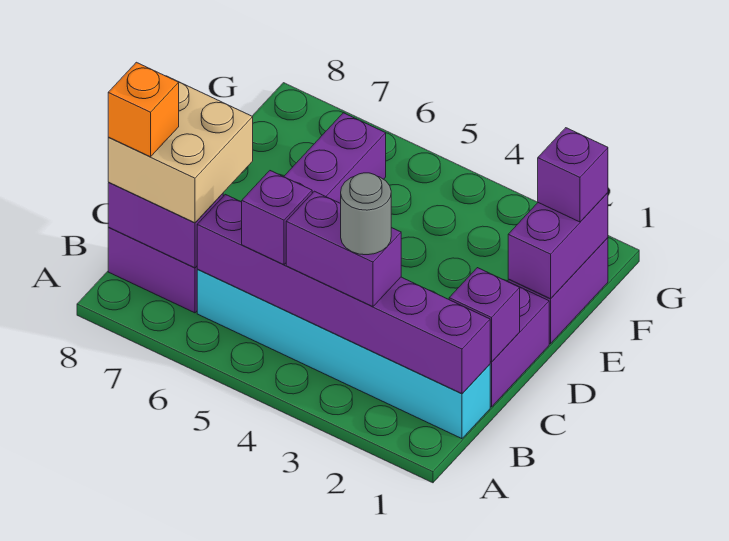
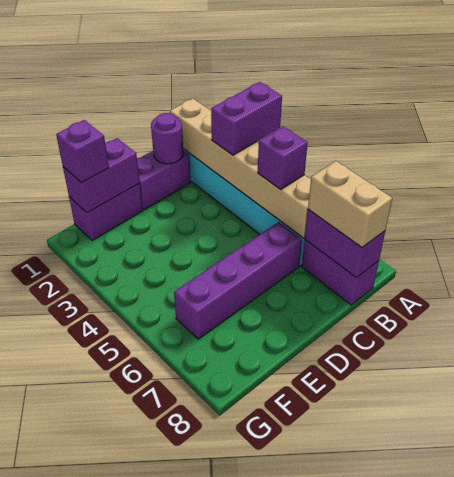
purple brick B1:B6 level 2 -> tan brick B1:B6 level 2
purple brick B3:B4 level 3 -> purple brick A3:B3 level 3
grey round brick B3 level 4 -> none
tan brick B7:C8 level 3 -> tan brick B7:B8 level 3
orange brick B8 level 4 -> none
purple brick C1 level 2 -> purple round brick C1 level 2

